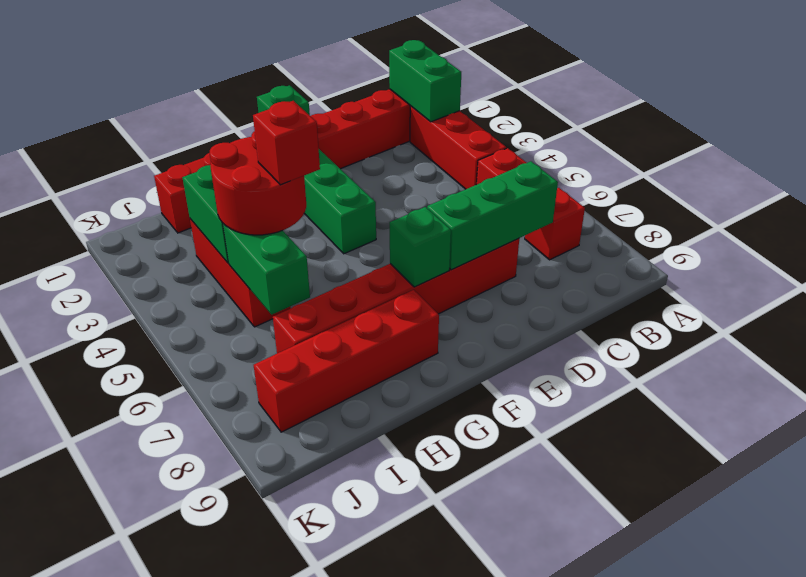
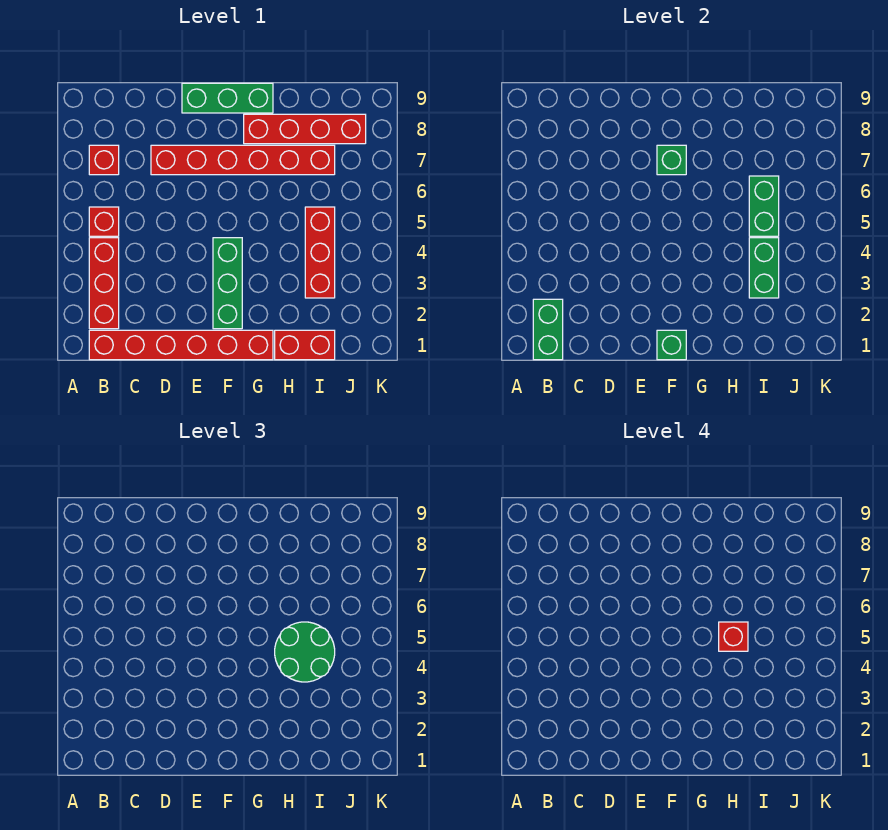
green brick C7:E7 level 2 -> green brick E9:G9 level 1
red round brick H4:I5 level 3 -> green round brick H4:I5 level 3

